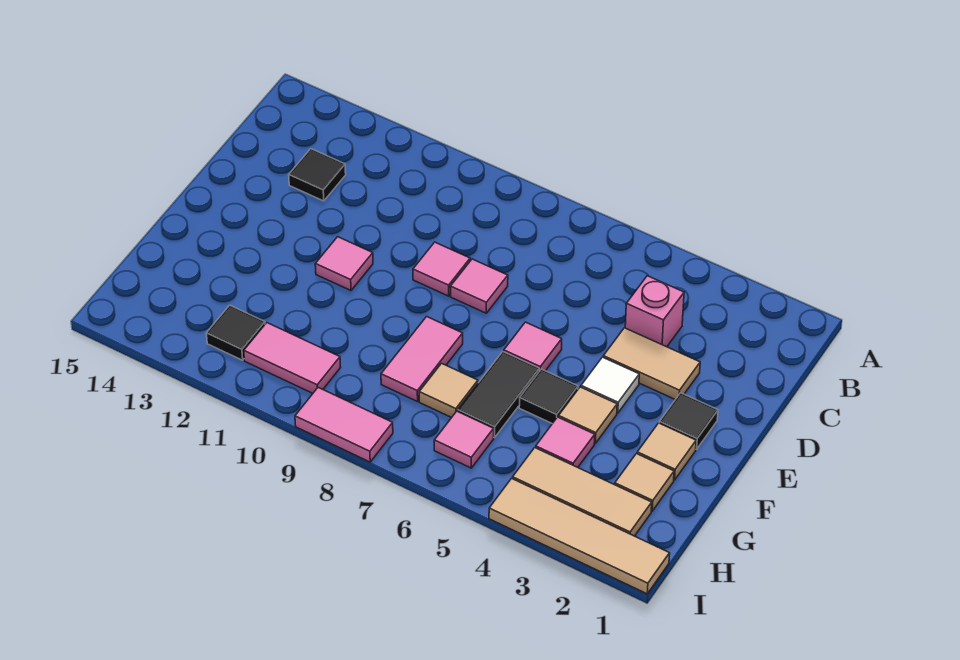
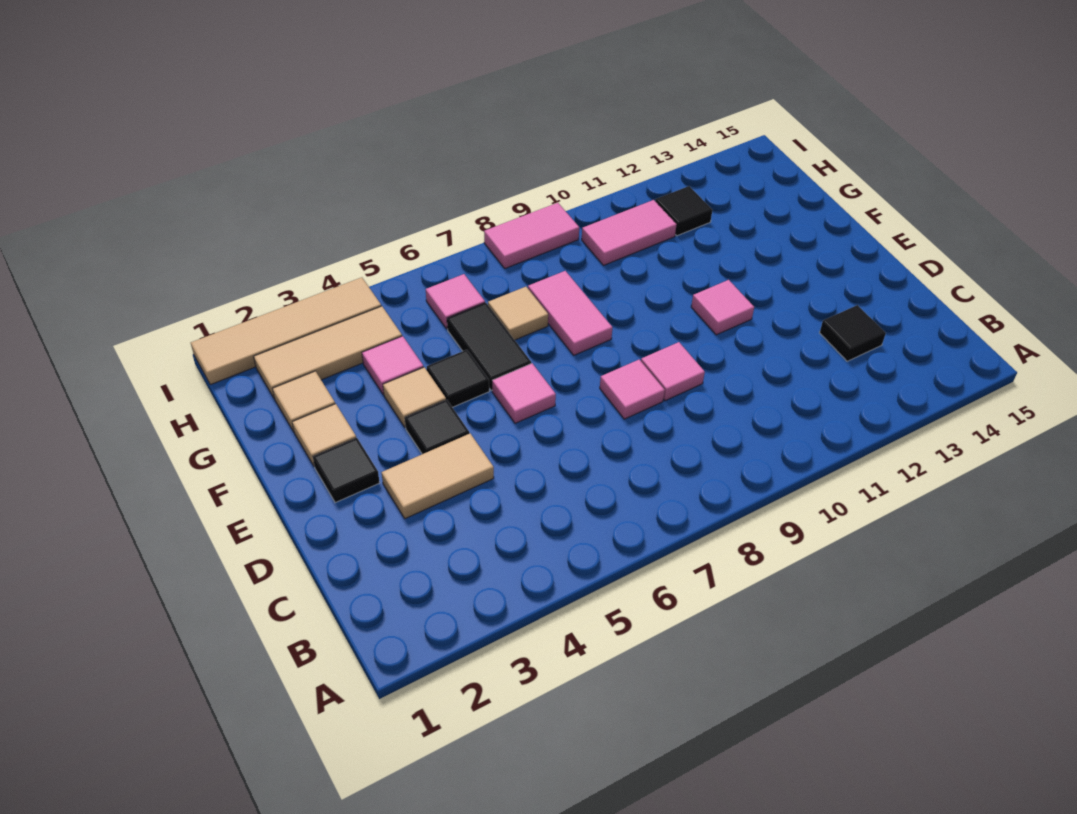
pink brick C4 level 1 -> none
white tile E4 level 1 -> black tile E4 level 1

